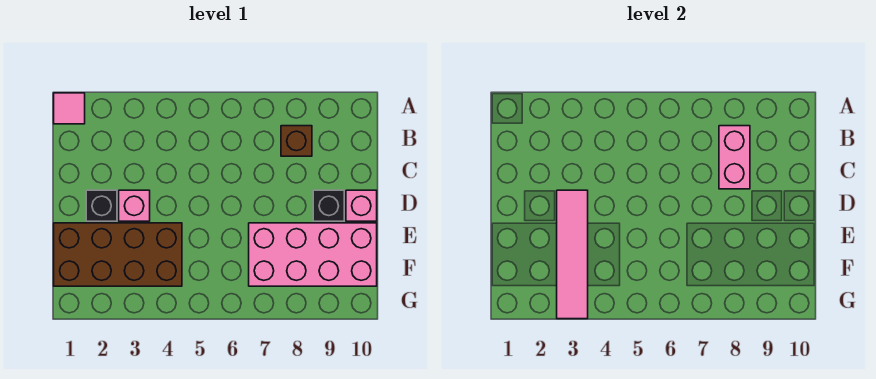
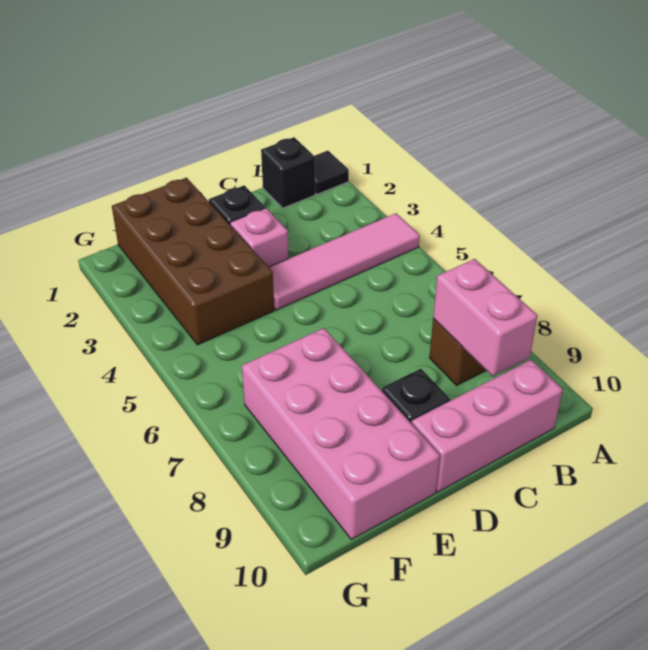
pink tile A1 level 1 -> black tile A1 level 1
none -> black brick B1 level 1
pink brick B8:C8 level 2 -> pink brick B8:B9 level 2
pink tile D3:G3 level 2 -> pink tile A4:D4 level 1
pink brick D10 level 1 -> pink brick B10:D10 level 1

